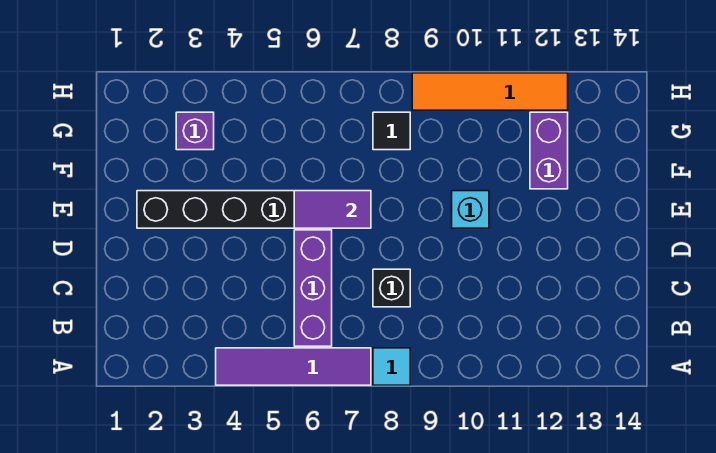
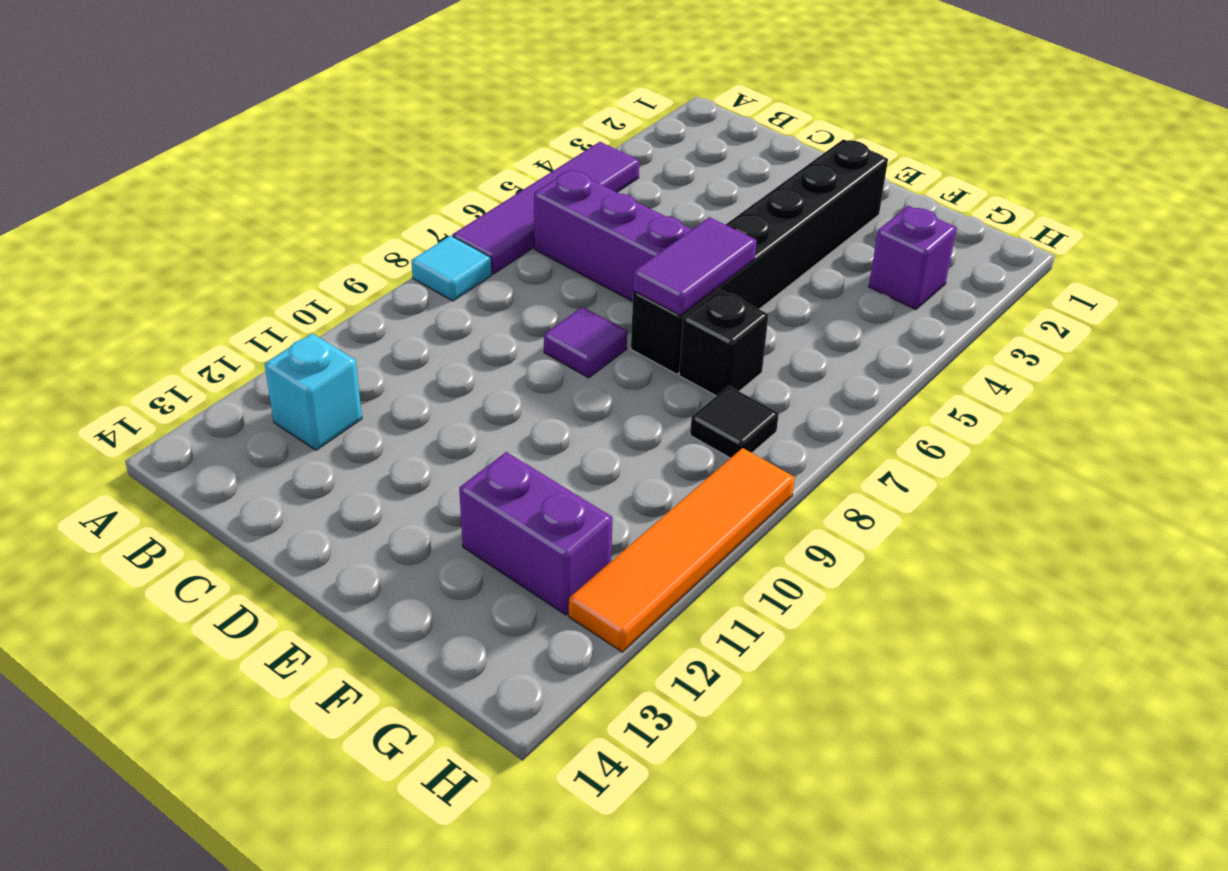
black brick C8 level 1 -> black brick F7 level 1
none -> purple tile D8 level 1
cyan brick E10 level 1 -> cyan brick B12 level 1

